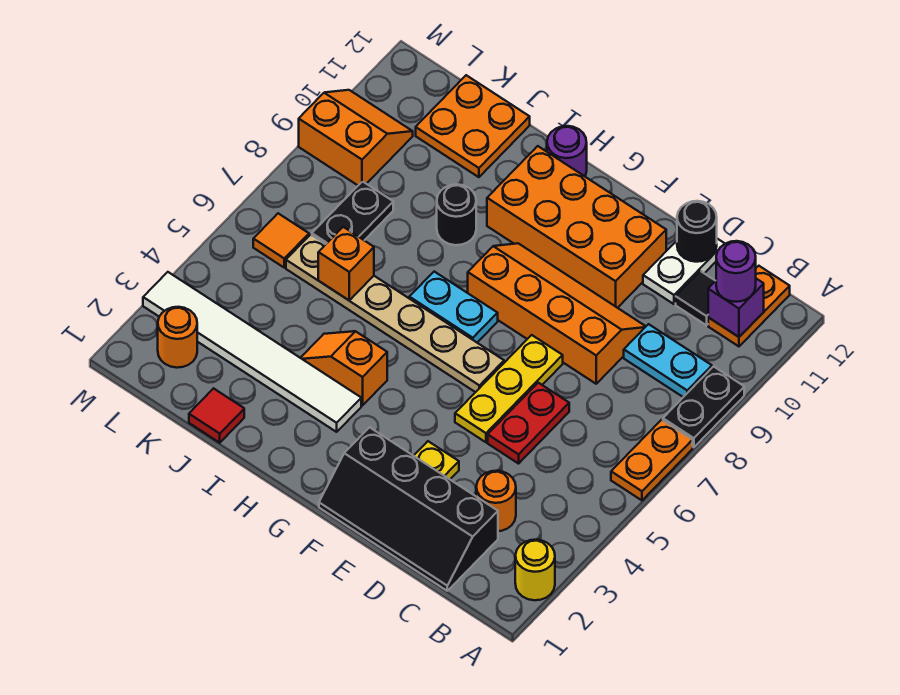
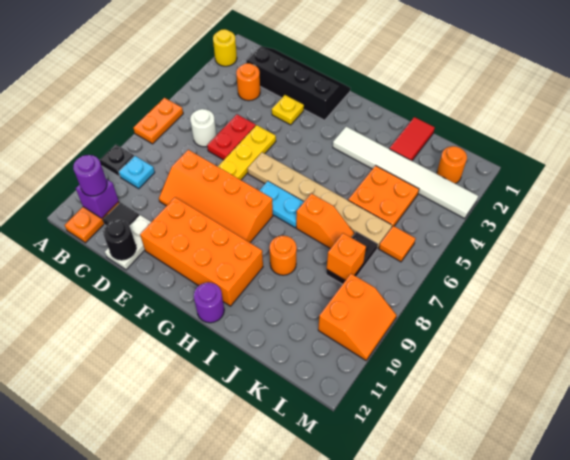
black plate A8:A9 level 1 -> black plate A9 level 1
cyan plate B9:C9 level 1 -> cyan plate B9 level 1
none -> white round brick C6 level 1
orange slope H4:I4 level 1 top H -> orange slope I7:J7 level 1 top I
black round brick I9 level 1 -> orange round brick I9 level 1
red tile J1 level 1 -> red tile J1:J2 level 1
orange brick J6 level 2 -> orange brick K8 level 2
orange plate J11:K12 level 1 -> orange plate J4:K5 level 1
orange slope L9:M10 level 1 top 9 -> orange slope L9:M10 level 1 top L

